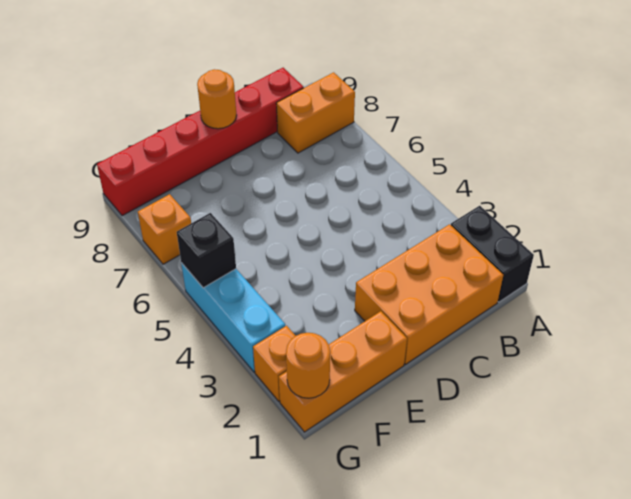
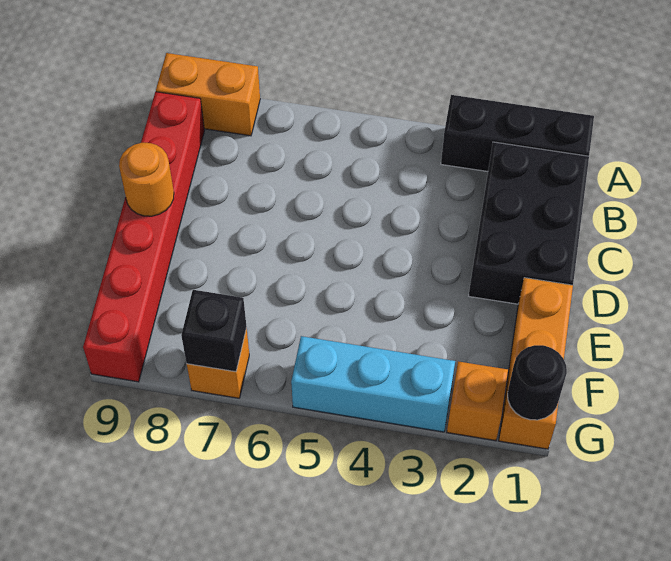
black brick A1:A2 level 1 -> black brick A1:A3 level 1
orange brick A8:B8 level 1 -> orange brick A8:A9 level 1
orange brick B1:D2 level 1 -> black brick B1:D2 level 1
orange round brick G1 level 2 -> black round brick G1 level 2
black brick G5 level 2 -> black brick G7 level 2

